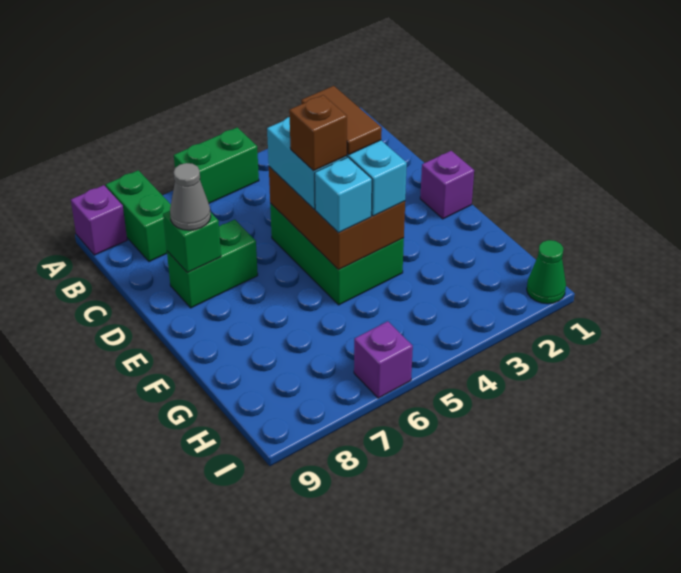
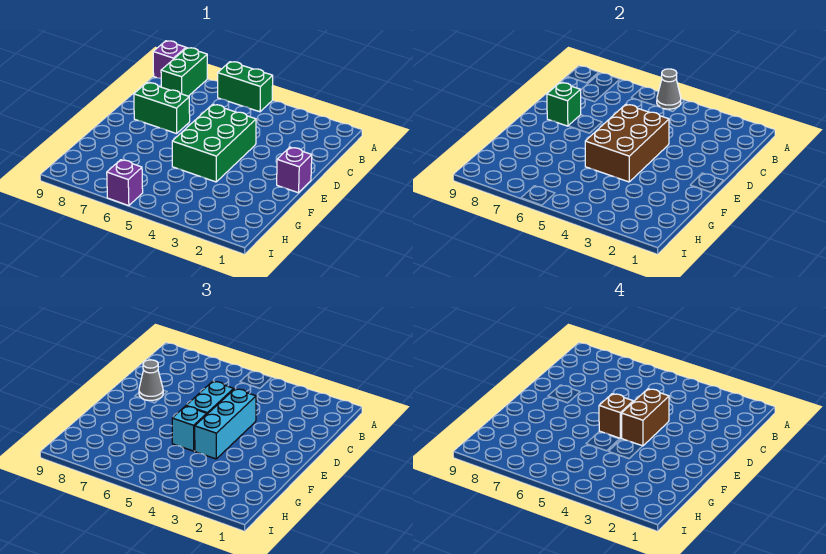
none -> grey cone A5 level 2
brown tile D4:E4 level 4 -> brown brick D4:E4 level 4
green cone I1 level 1 -> none

